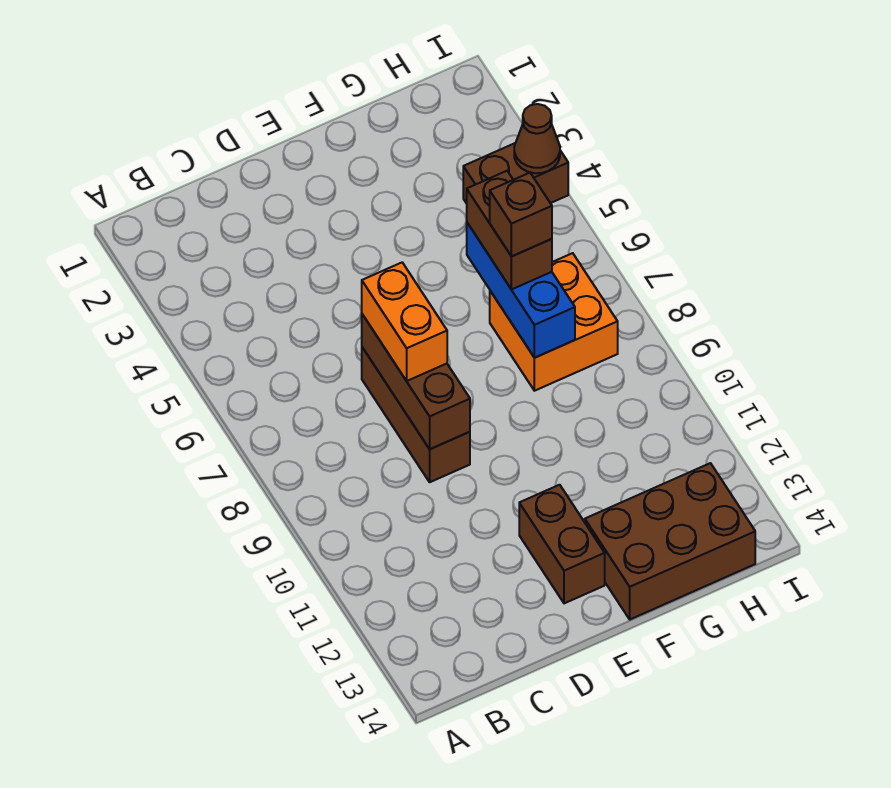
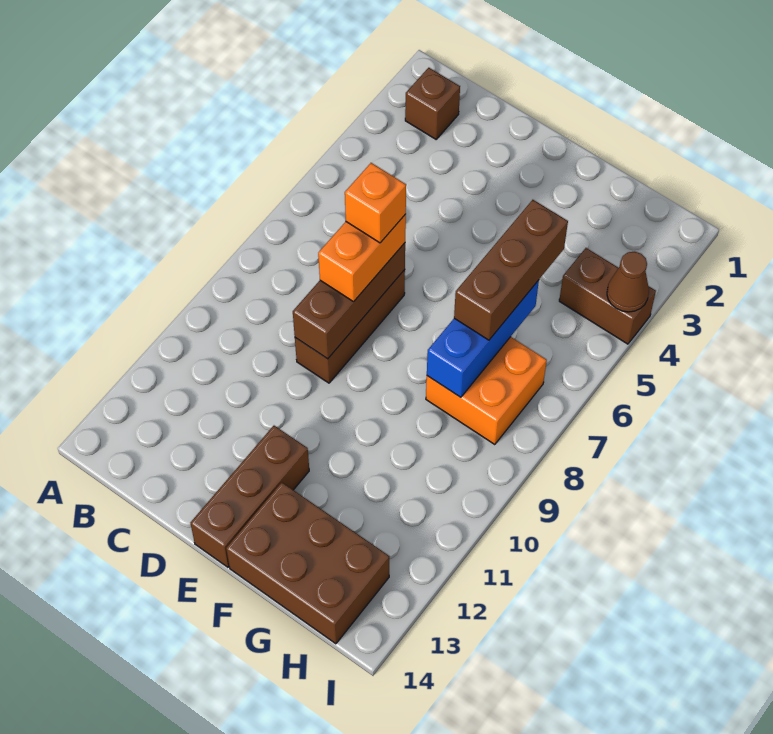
none -> orange brick D7 level 4
brown brick E12:E13 level 1 -> brown brick E12:E14 level 1
brown brick G6:G7 level 3 -> brown brick G5:G7 level 3
brown brick G7 level 4 -> brown brick B2 level 1

